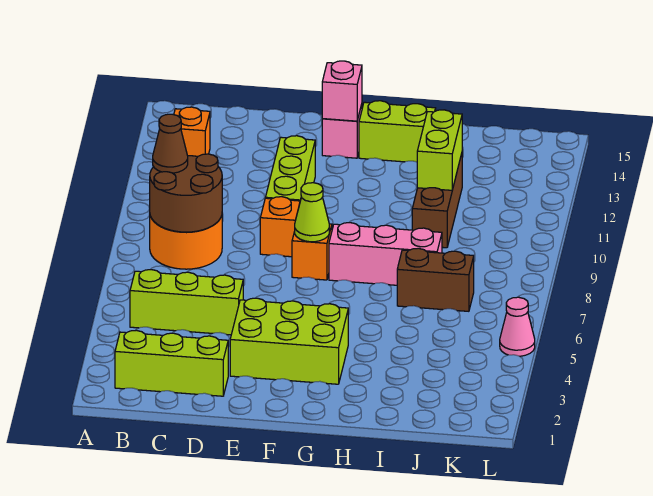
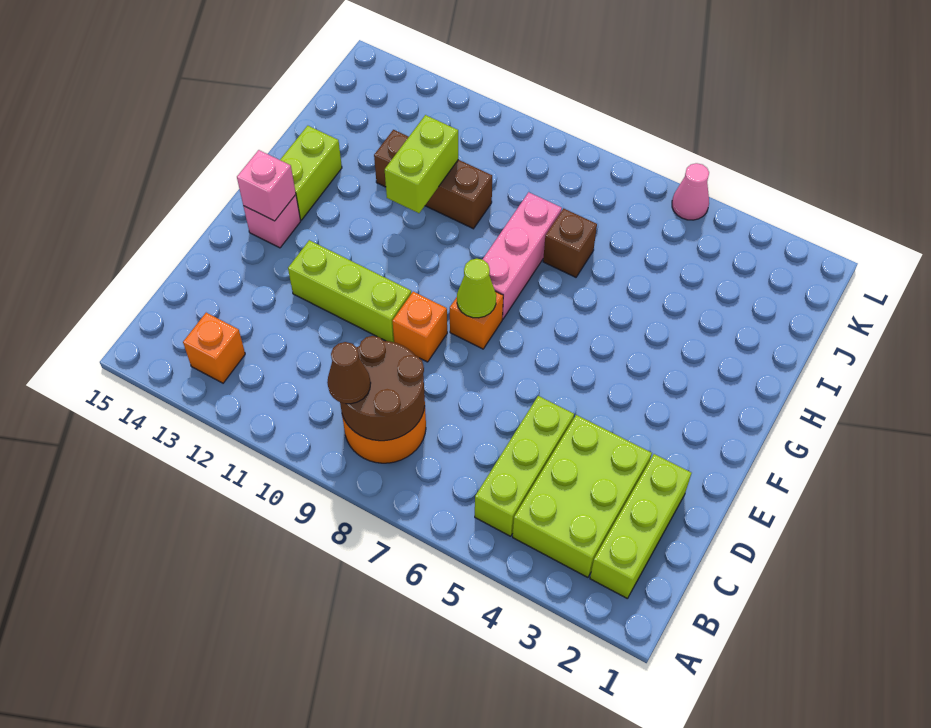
lime brick E3:G4 level 1 -> lime brick B3:D4 level 1
brown brick I7:J7 level 1 -> brown brick I7 level 1
lime brick I11:I12 level 2 -> lime brick H11:I11 level 2

